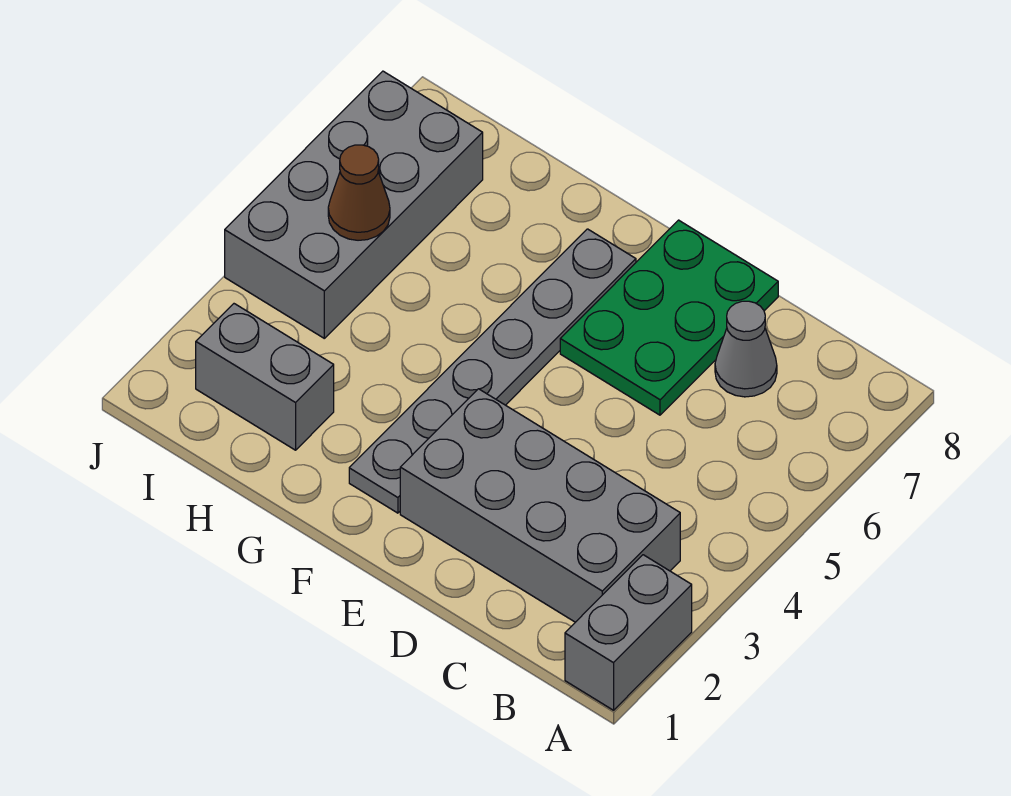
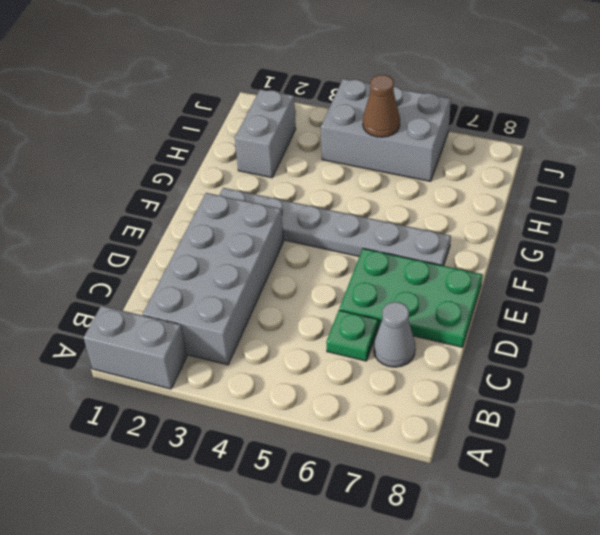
none -> green plate C6 level 1
grey brick I4:J7 level 1 -> grey brick I4:J6 level 1

